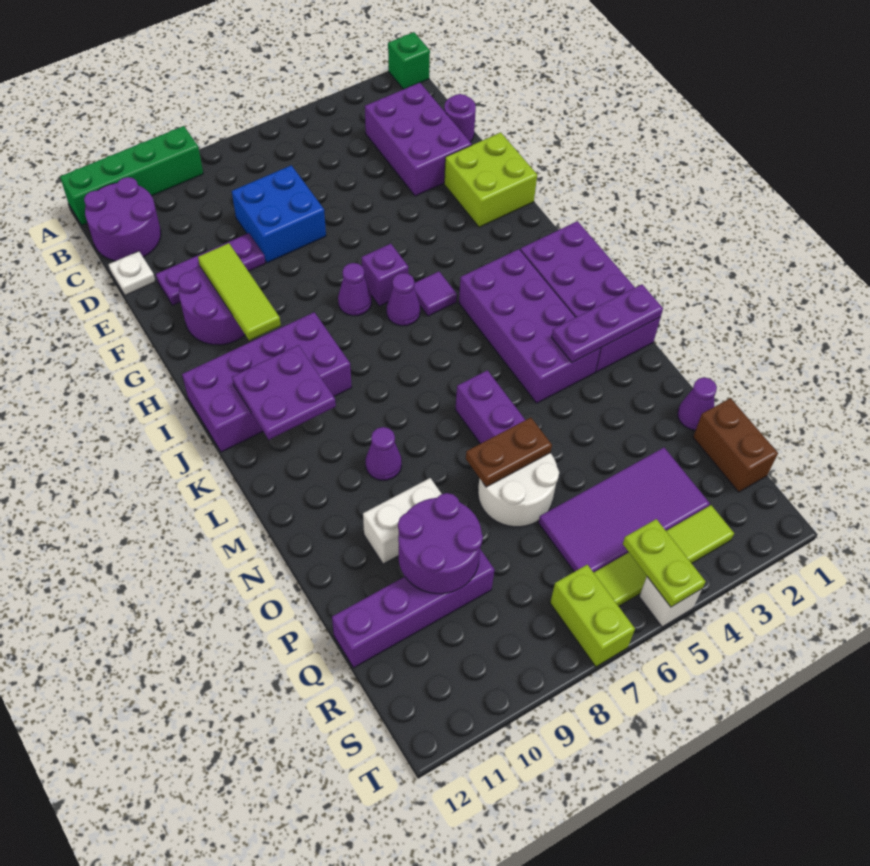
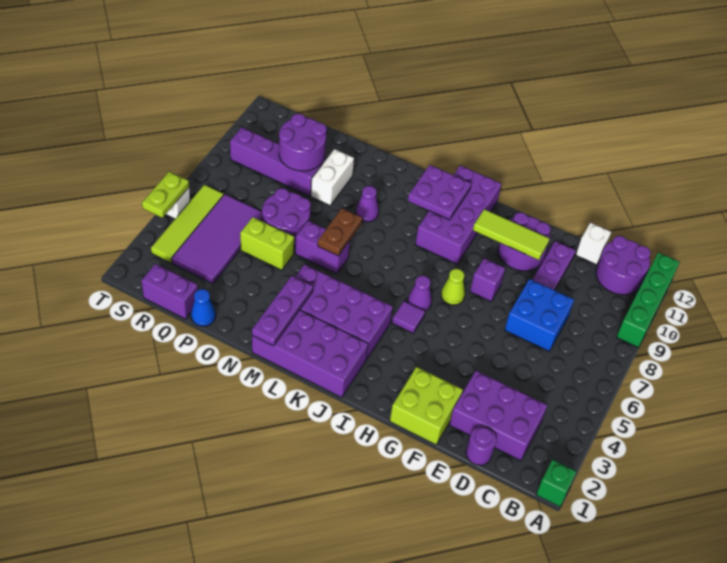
white plate D12 level 1 -> white brick D12 level 1
purple brick H6 level 1 -> purple brick G8 level 1
purple cone H7 level 1 -> lime cone H7 level 1
white round brick O6:P7 level 1 -> purple round brick O6:P7 level 1
brown plate O6:O7 level 2 -> brown plate M6:M7 level 2
purple cone P1 level 1 -> blue cone P1 level 1
brown brick Q1:R1 level 1 -> purple brick Q1:R1 level 1
purple brick Q9:Q12 level 1 -> purple brick P9:S9 level 1
lime plate S5:T5 level 2 -> lime plate T4:T5 level 2
lime brick S7:T7 level 1 -> lime brick O5:P5 level 1

